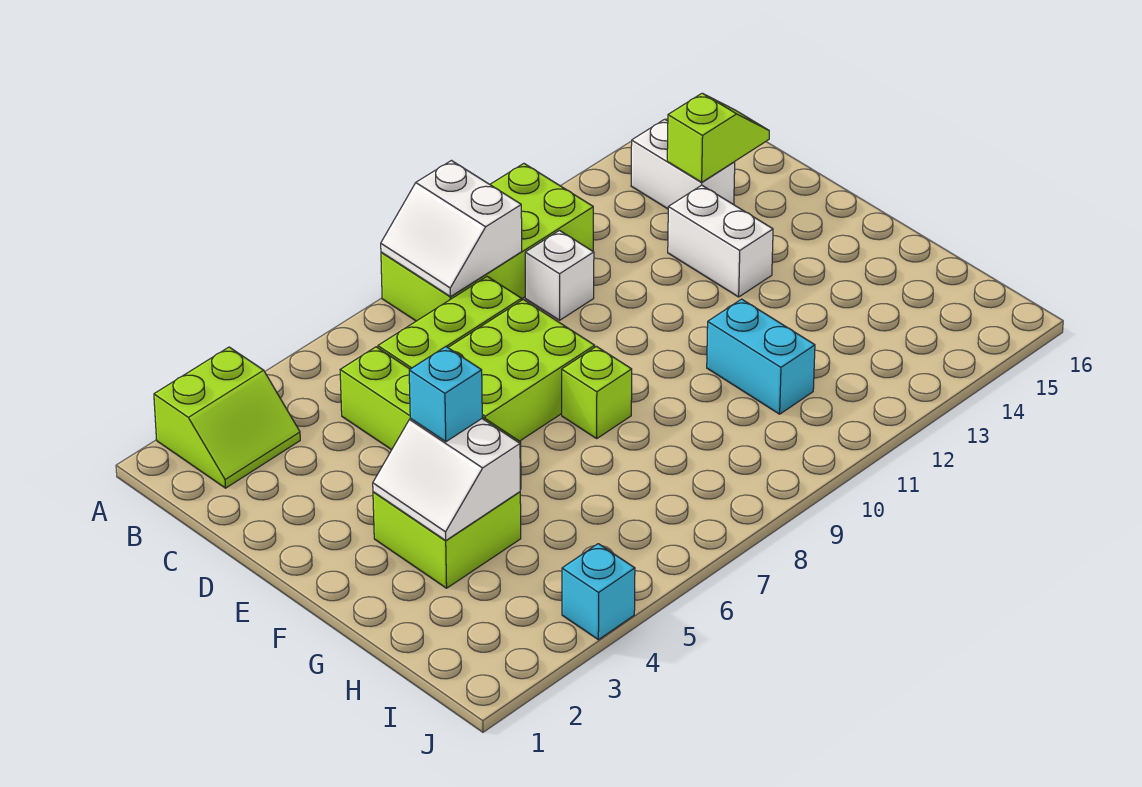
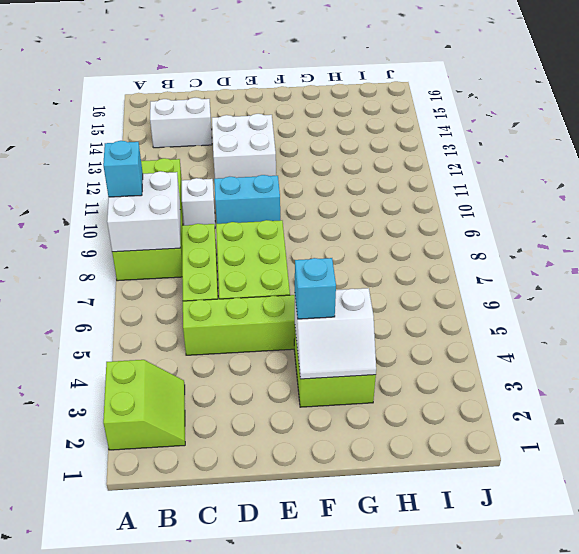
white slope A8:B9 level 2 top 9 -> white brick A8:B9 level 2
lime slope C14:C15 level 2 top 14 -> none
white brick D13:E13 level 1 -> white brick D12:E13 level 1
lime brick F8 level 1 -> none
cyan brick G11:H11 level 1 -> cyan brick D10:E10 level 1
cyan brick J4 level 1 -> cyan brick A9 level 3

